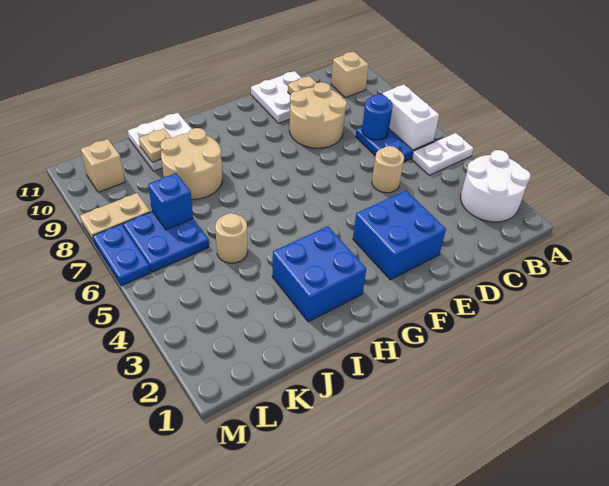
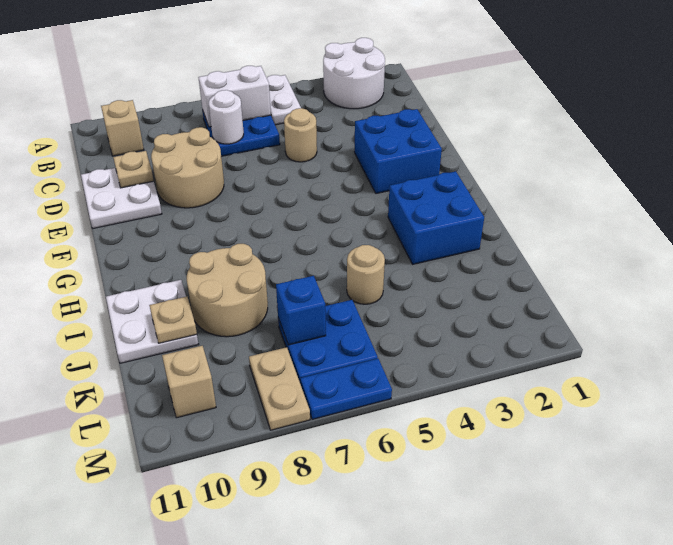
blue round brick C7 level 2 -> white round brick C7 level 2

